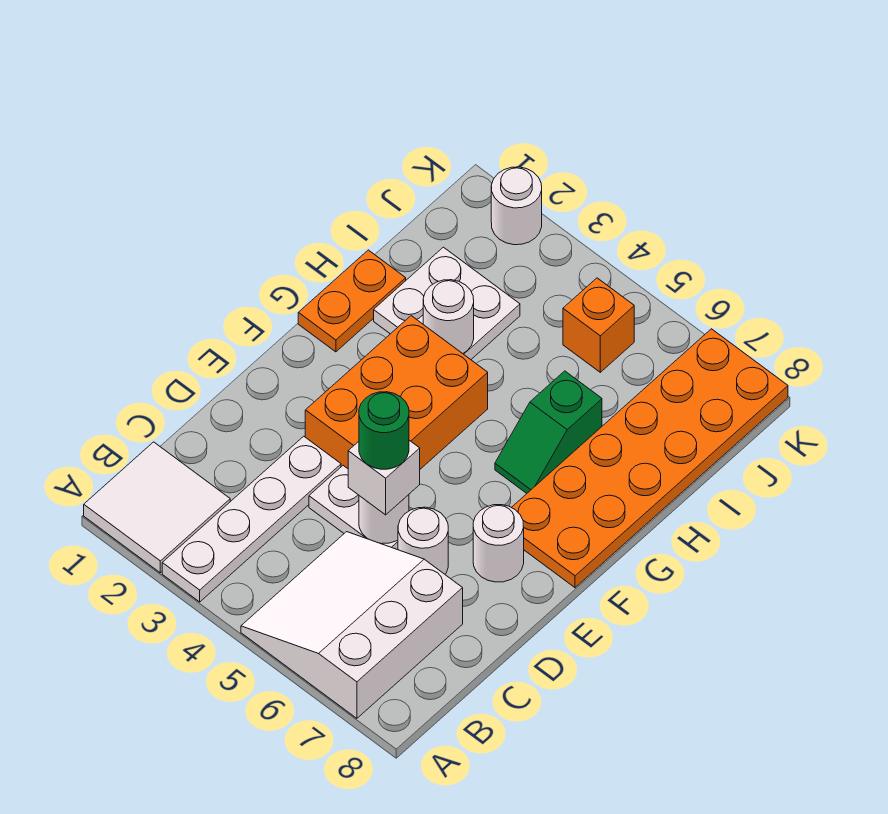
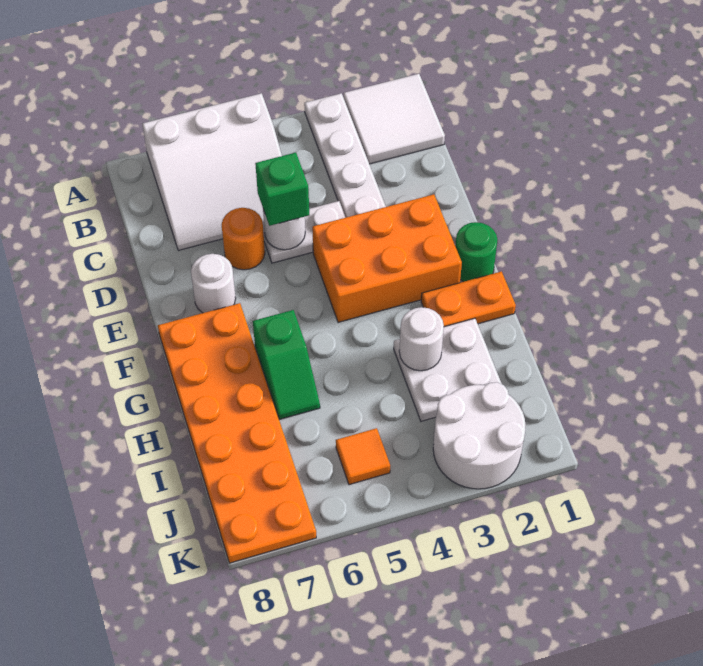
white slope A5:C7 level 1 top 7 -> white slope A5:C7 level 1 top A
white brick D5 level 3 -> green brick D5 level 3
green round brick D5 level 4 -> green round brick F1 level 1
white round brick D6 level 1 -> orange round brick D6 level 1
orange brick E3:G4 level 1 -> orange brick E2:F4 level 1
orange plate G1:H1 level 1 -> orange plate G1:G2 level 1
green slope G6:H6 level 1 top H -> green slope G6:H6 level 1 top G
orange brick J5 level 1 -> orange tile J5 level 1
white round brick K2 level 1 -> white round brick J2:K3 level 1

